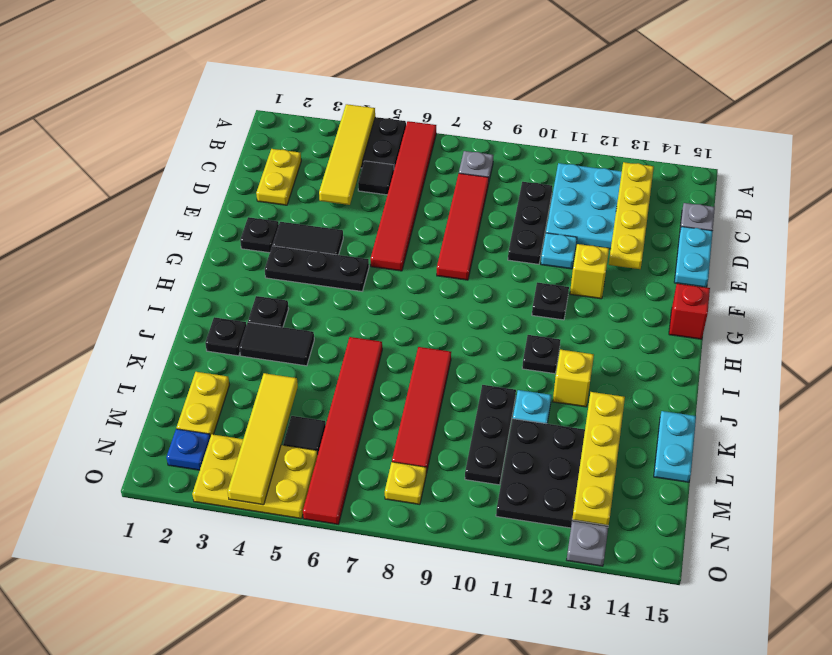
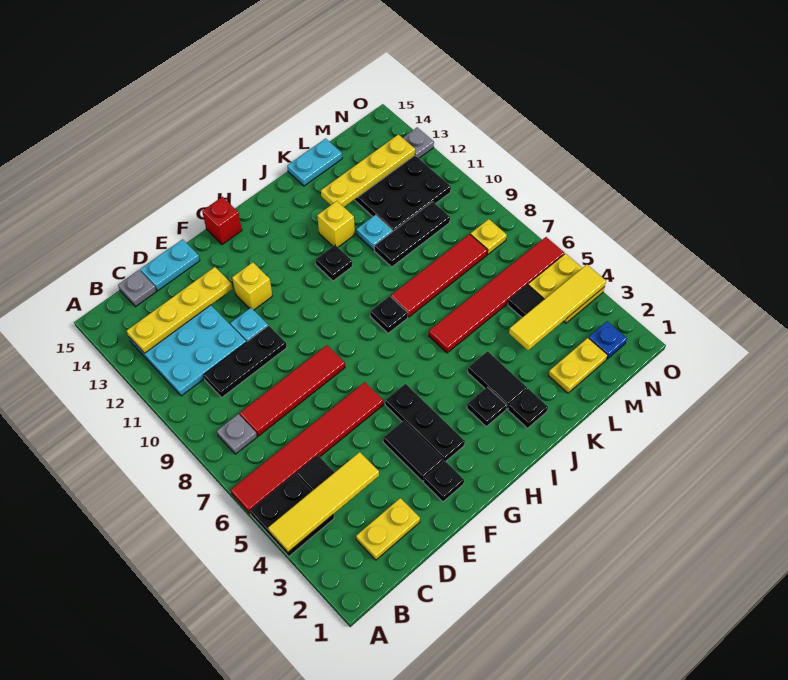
black plate G11 level 1 -> black plate I8 level 1
yellow plate N3:O5 level 1 -> yellow plate N4:O5 level 1

